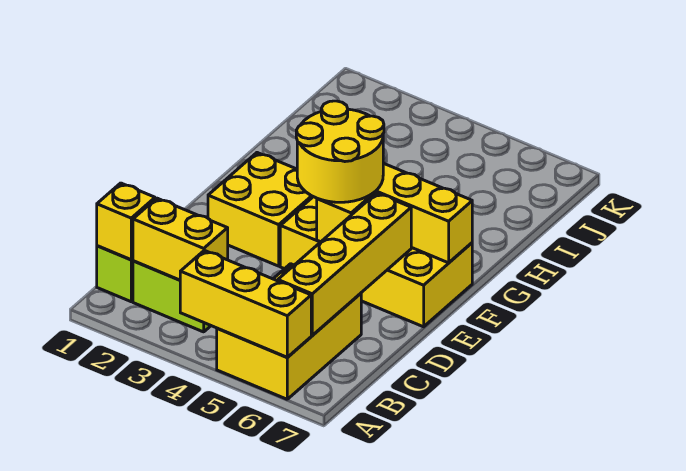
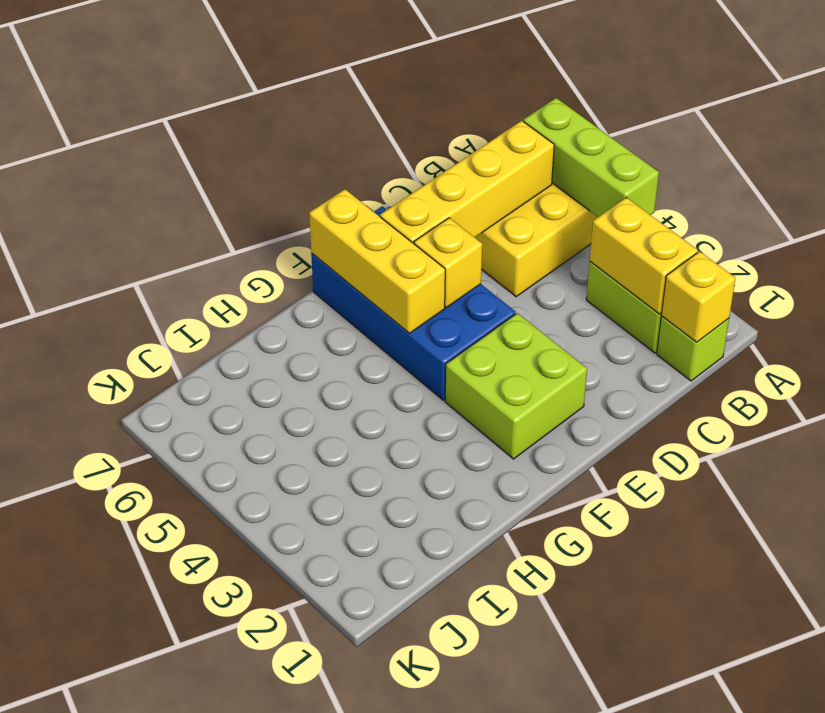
yellow brick A4:A6 level 2 -> lime brick A4:A6 level 2
yellow brick E2:F3 level 1 -> lime brick E2:F3 level 1
yellow brick E4:F7 level 1 -> blue brick E4:F7 level 1
yellow round brick E4:F5 level 3 -> none

